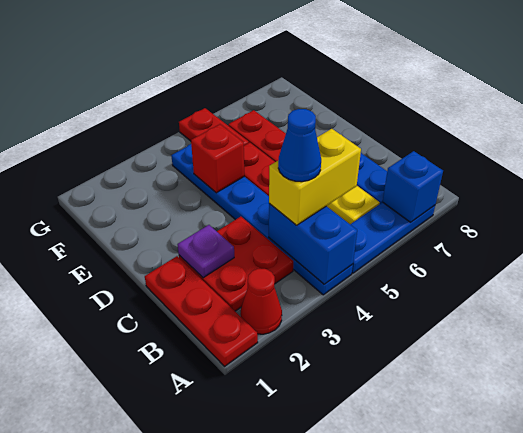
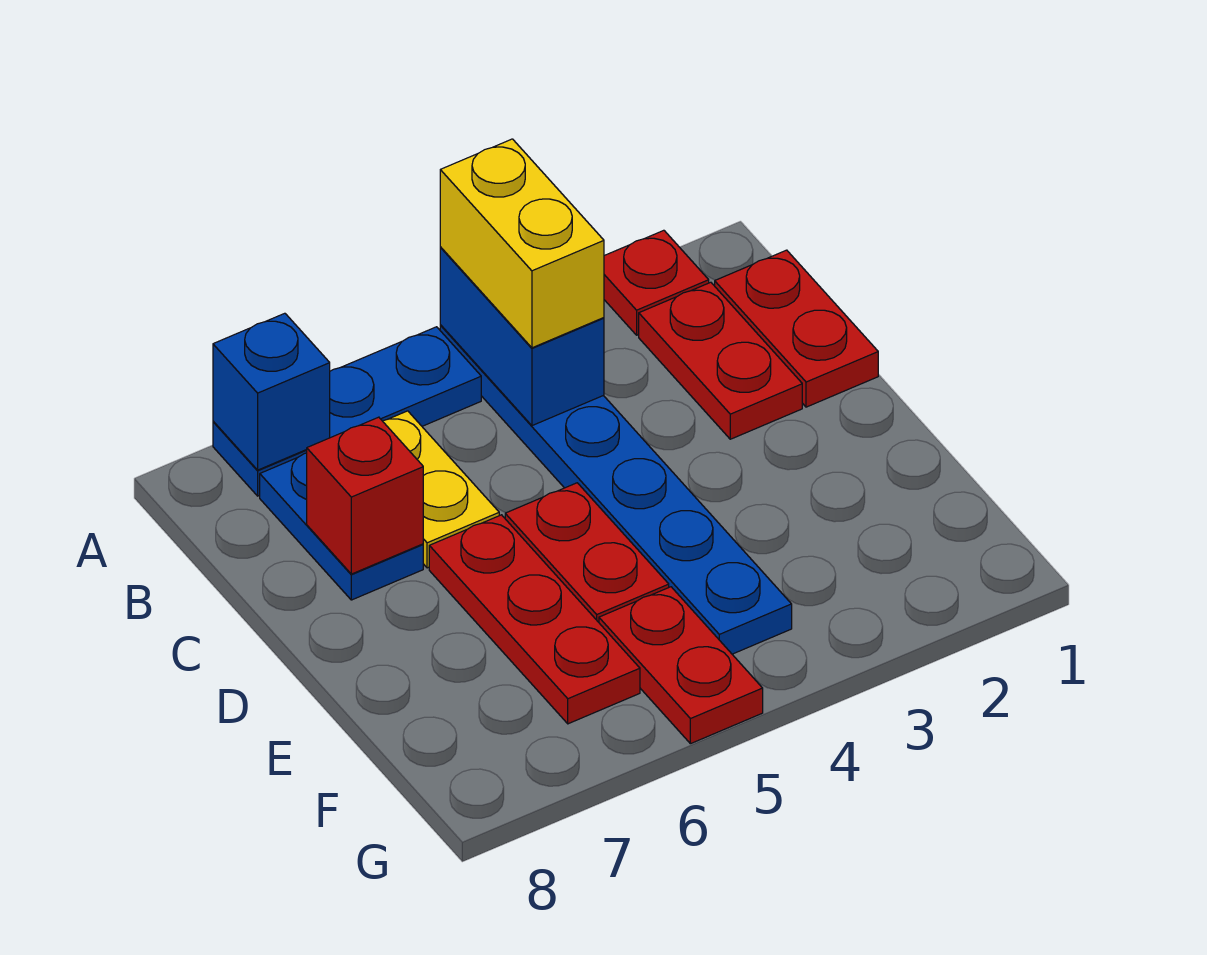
red plate A1:C1 level 1 -> red plate B1:C1 level 1
red cone A2 level 1 -> red plate A2 level 1
red plate B2:C3 level 1 -> red plate B2:C2 level 1
yellow brick B4:B5 level 3 -> yellow brick A4:B4 level 3
blue cone B4 level 4 -> none
purple plate C2 level 2 -> none
red brick E4 level 2 -> red brick C7 level 2

